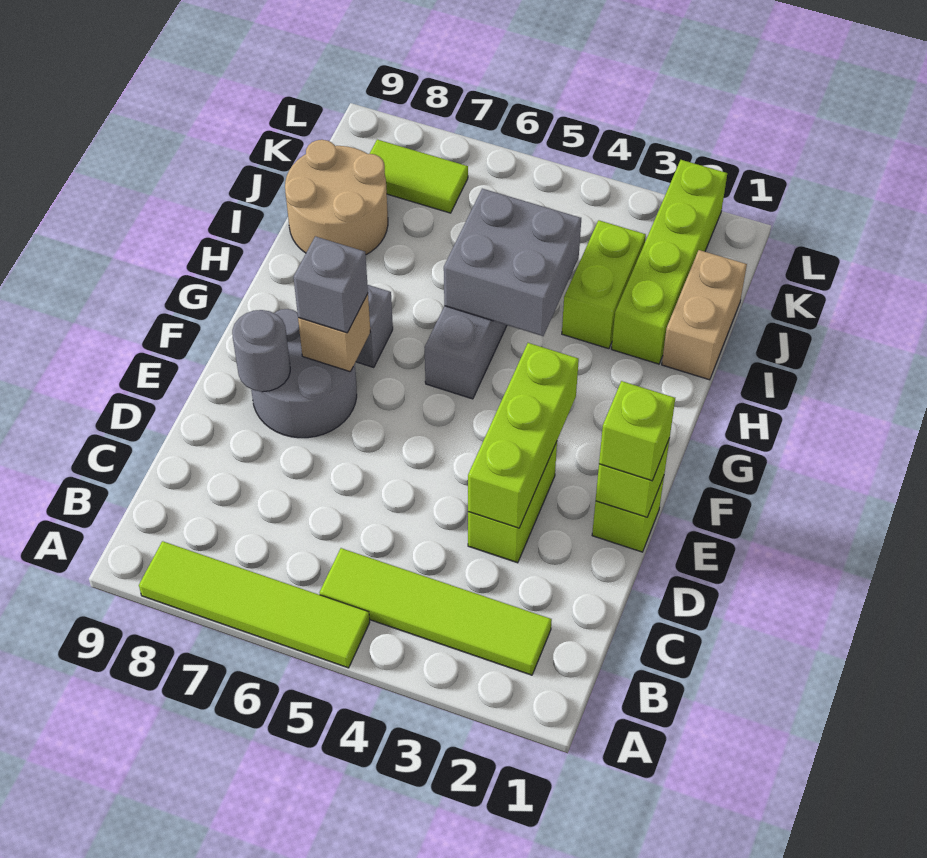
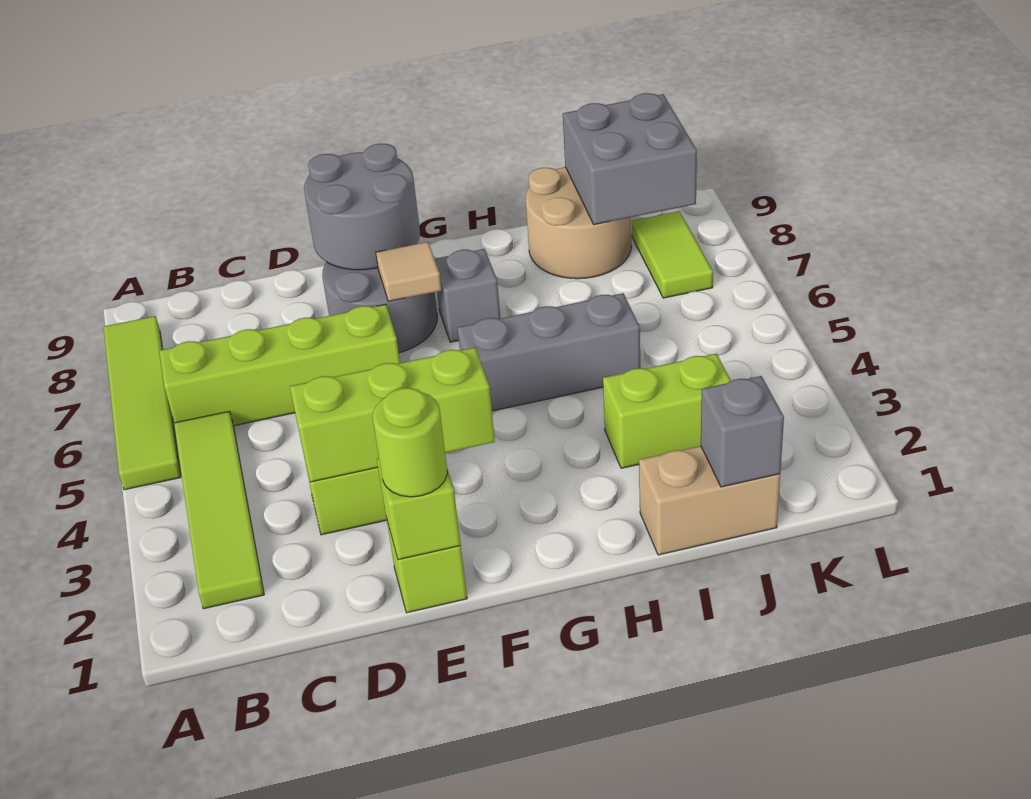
lime brick E1 level 3 -> lime round brick E1 level 3
grey round brick E8 level 2 -> grey round brick E8:F9 level 2
tan brick F7 level 2 -> tan tile F7 level 2
grey brick F7 level 3 -> grey brick J1 level 2
grey brick H4:I5 level 2 -> grey brick J8:K9 level 2
lime brick I2:L2 level 1 -> lime brick B6:E6 level 1

